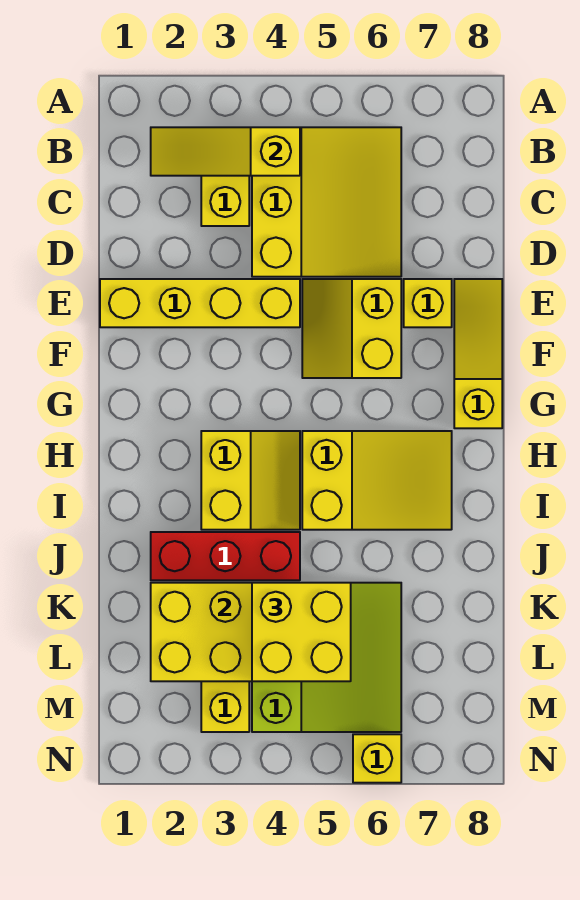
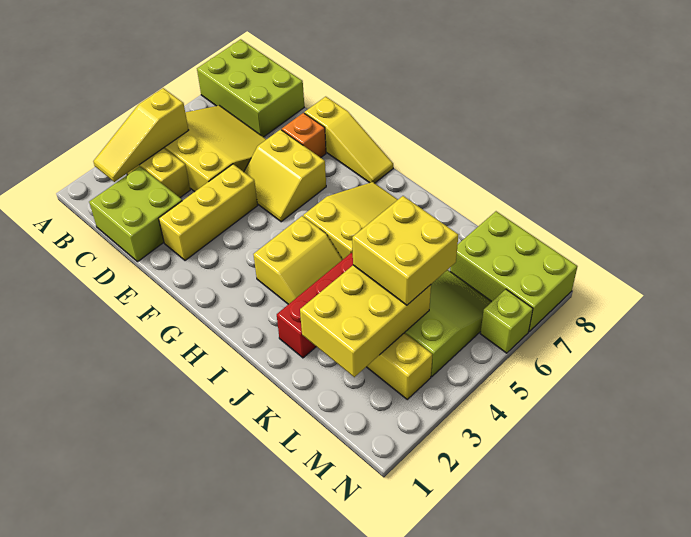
none -> lime brick A7:C8 level 1
none -> lime brick C1:D2 level 1
yellow brick E1:E4 level 1 -> yellow brick E2:E4 level 1
yellow brick E7 level 1 -> orange brick E7 level 1
yellow slope E8:G8 level 1 top G -> yellow slope E8:G8 level 1 top E
yellow slope H3:I4 level 1 top 3 -> yellow slope H3:I4 level 1 top H
none -> lime brick L7:N8 level 1
yellow brick N6 level 1 -> lime brick N6 level 1

